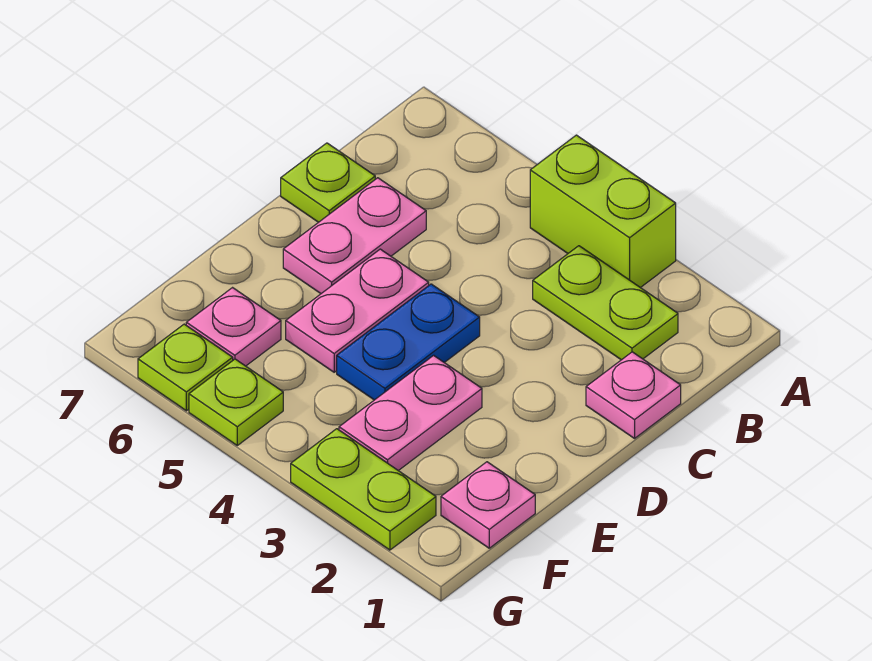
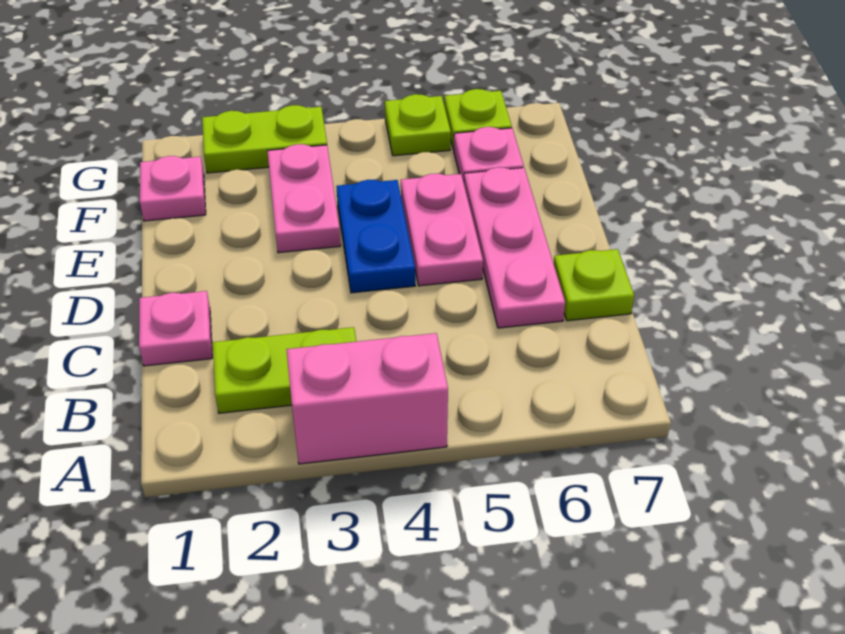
lime brick A3:A4 level 1 -> pink brick A3:A4 level 1
pink plate C6:D6 level 1 -> pink plate C6:E6 level 1

